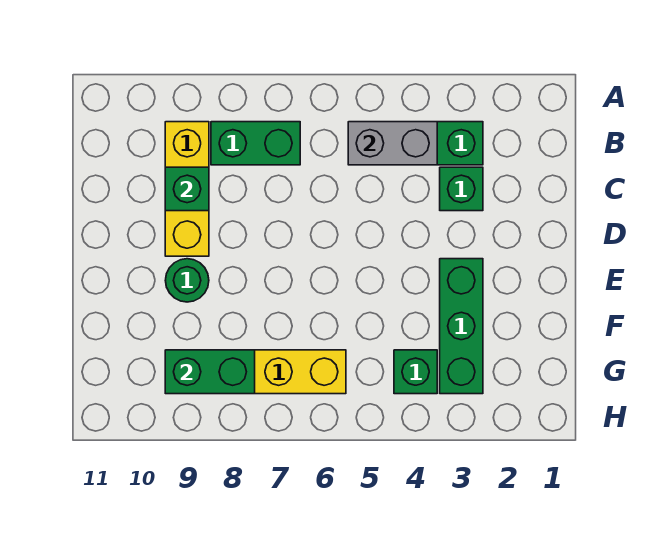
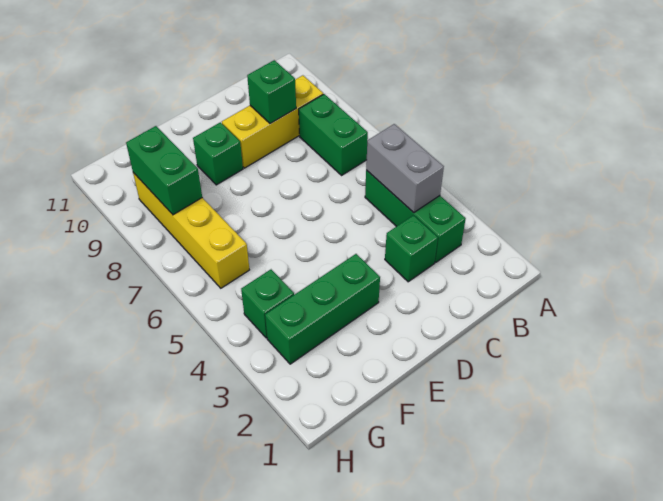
green round brick E9 level 1 -> green brick E9 level 1

